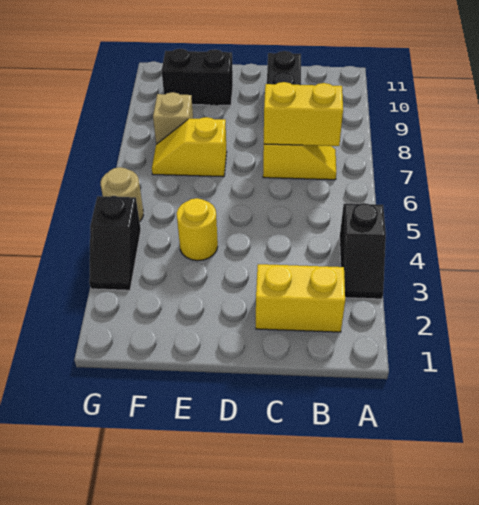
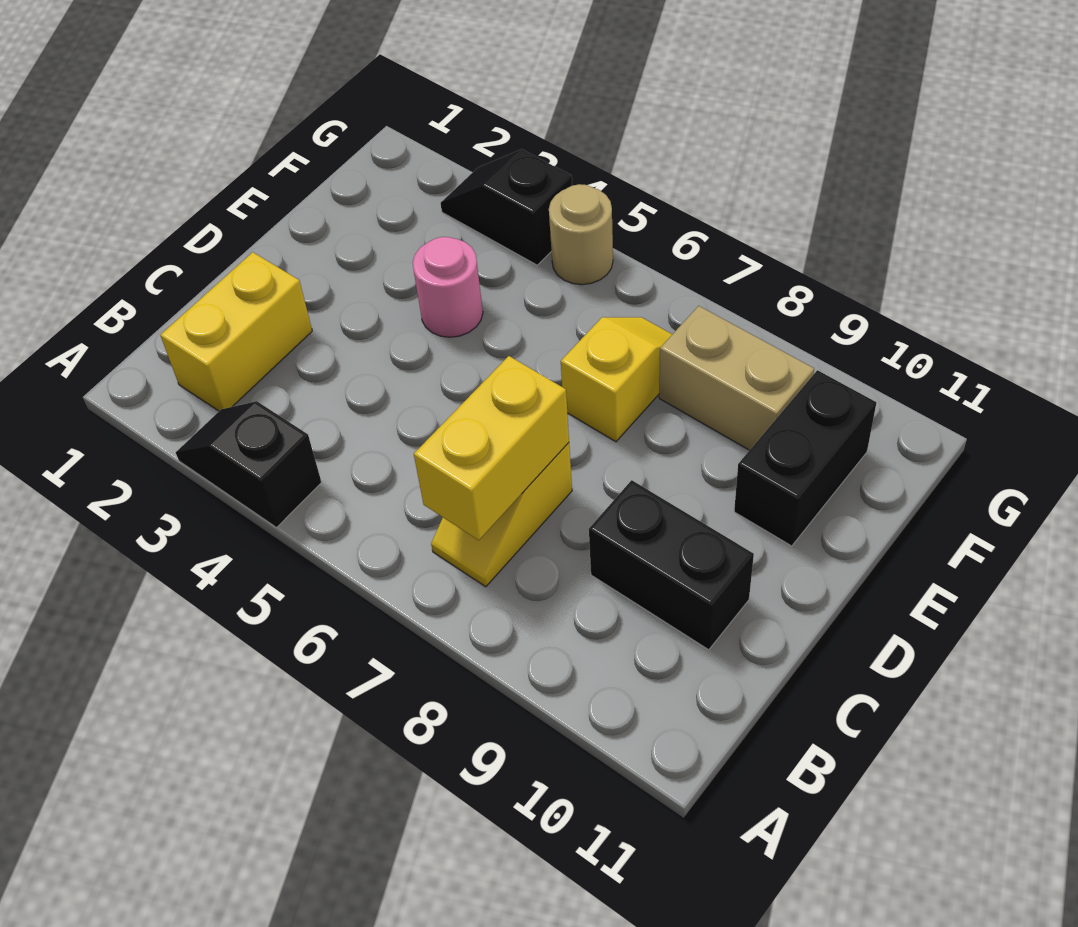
yellow round brick E4 level 1 -> pink round brick E4 level 1
tan brick F8 level 1 -> tan brick F8:F9 level 1

